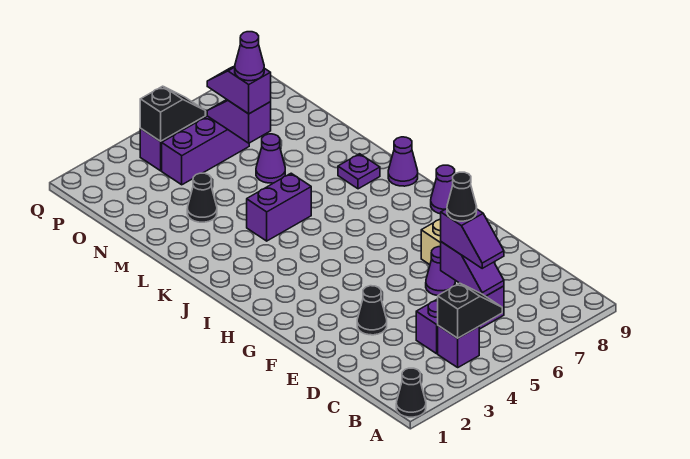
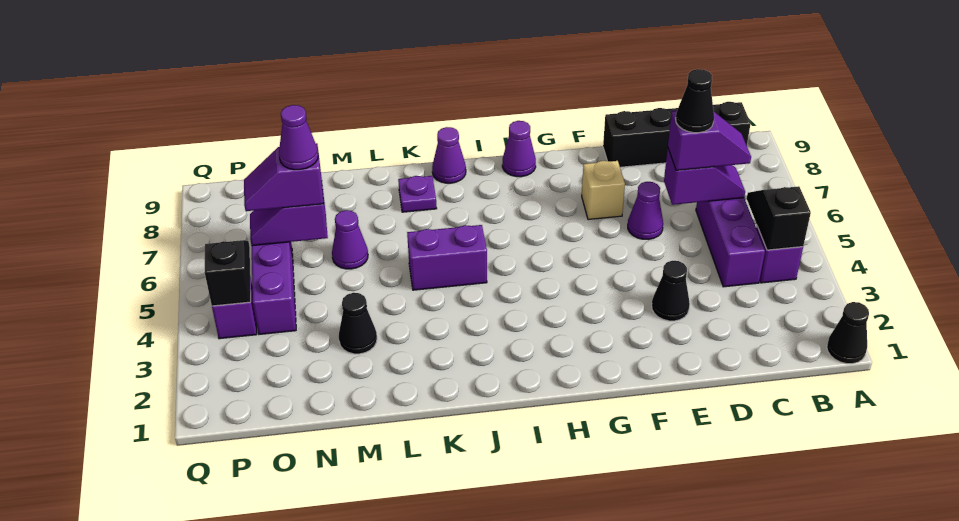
none -> black brick B9:E9 level 1
purple brick K4:K5 level 1 -> purple brick J5:K5 level 1

